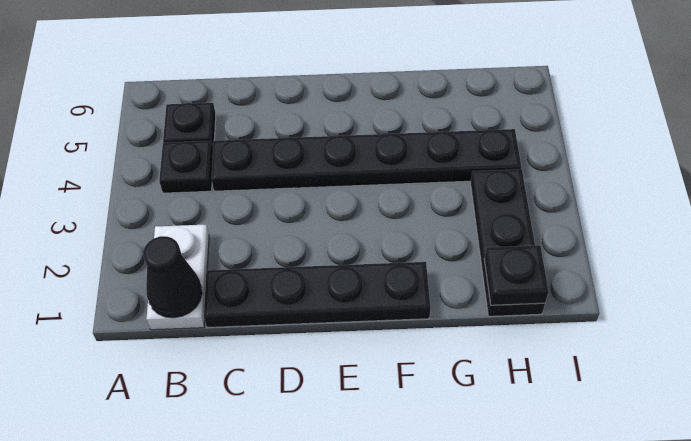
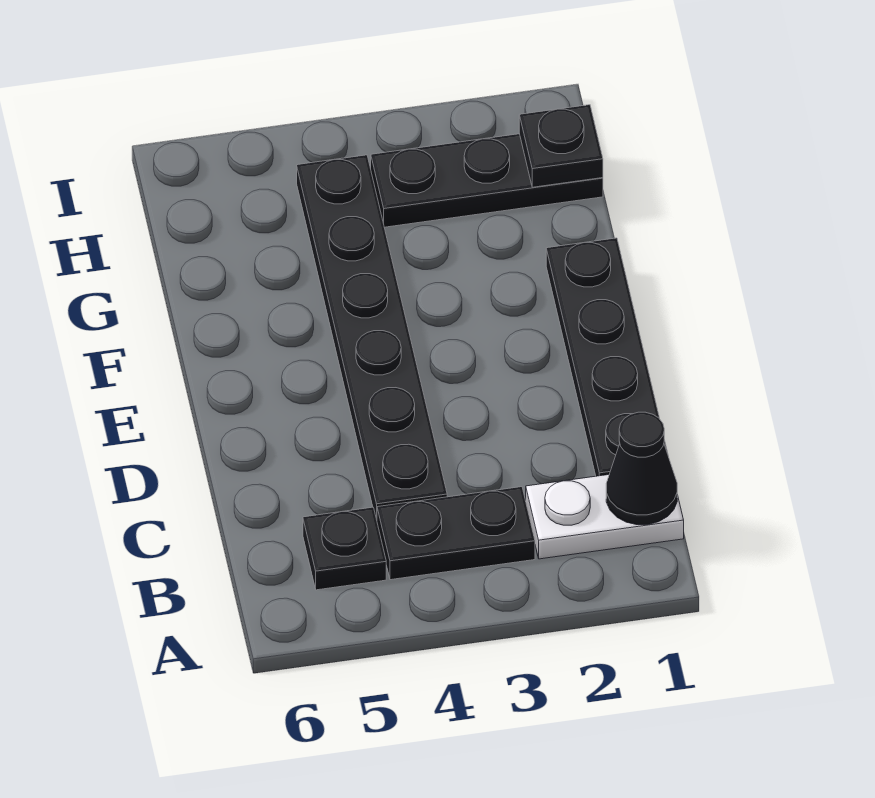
black plate B4 level 1 -> black plate B3:B4 level 1

